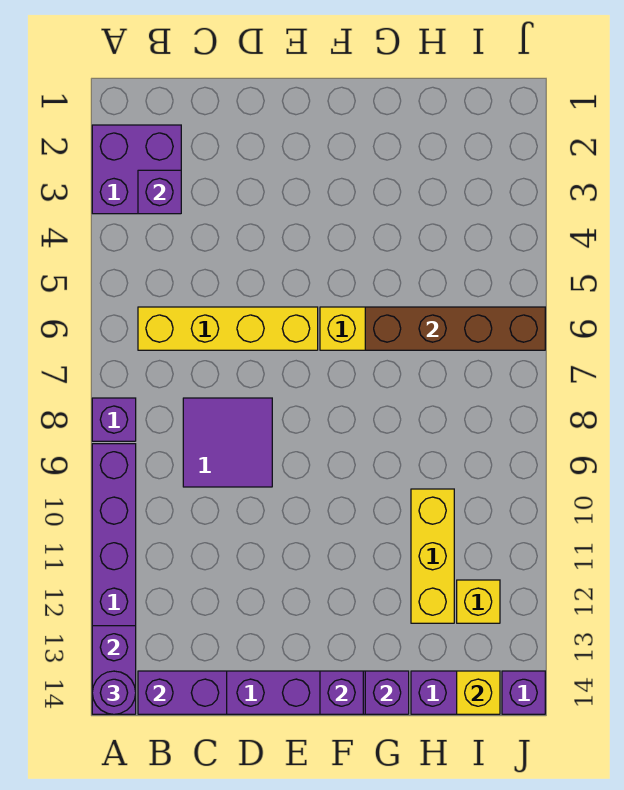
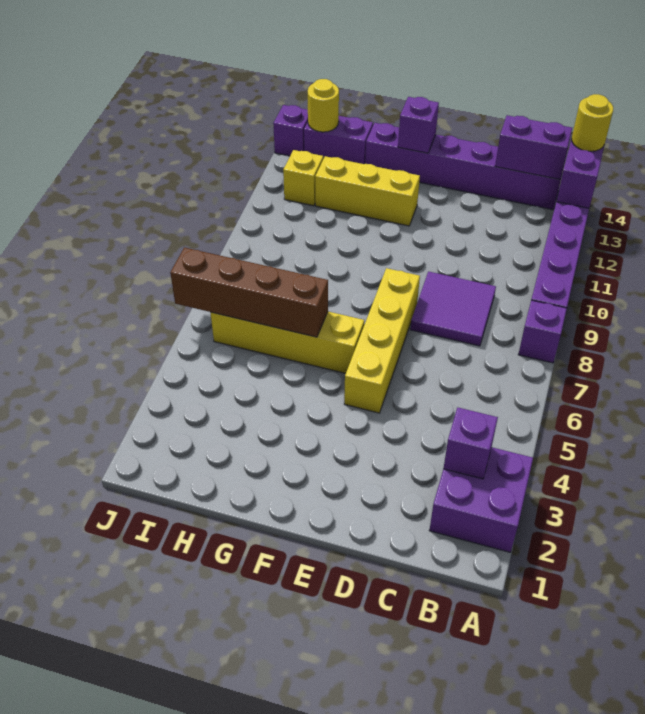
purple round brick A14 level 3 -> yellow round brick A14 level 3
yellow brick B6:E6 level 1 -> yellow brick E5:E8 level 1
purple brick G14 level 2 -> none
yellow brick H10:H12 level 1 -> yellow brick F12:H12 level 1
yellow brick I14 level 2 -> yellow round brick I14 level 2

